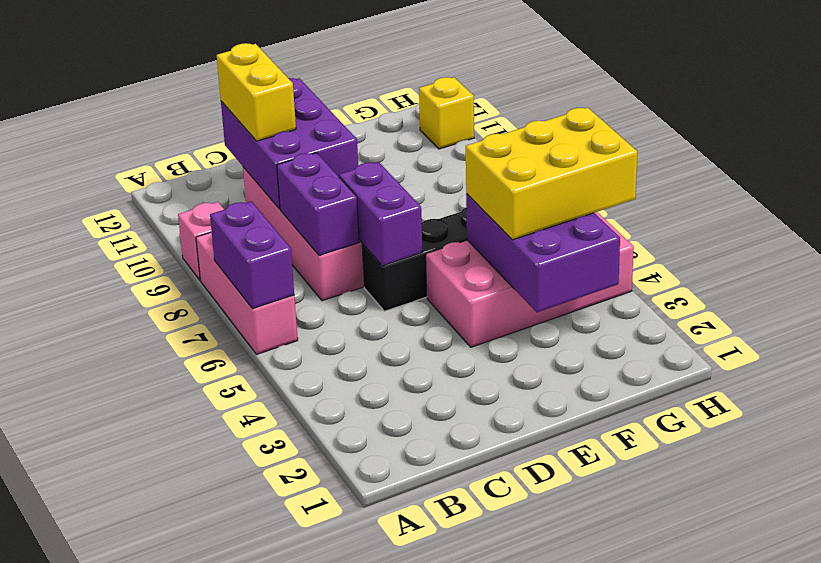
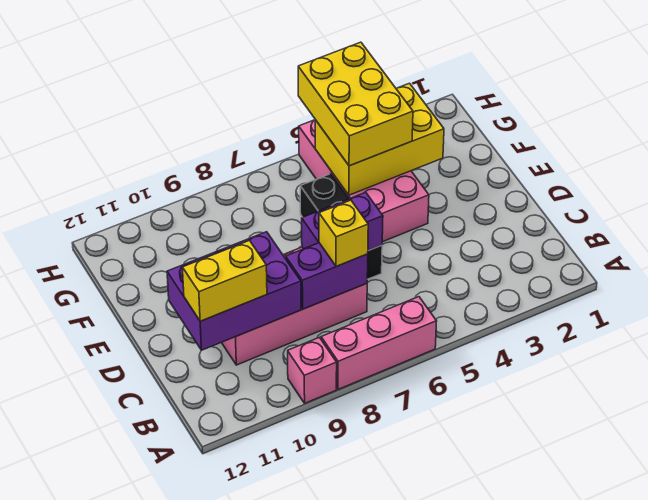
purple brick A6:A7 level 2 -> none
purple brick F3:G5 level 2 -> yellow brick F3:G5 level 2
yellow brick H11 level 1 -> yellow brick C7 level 3

